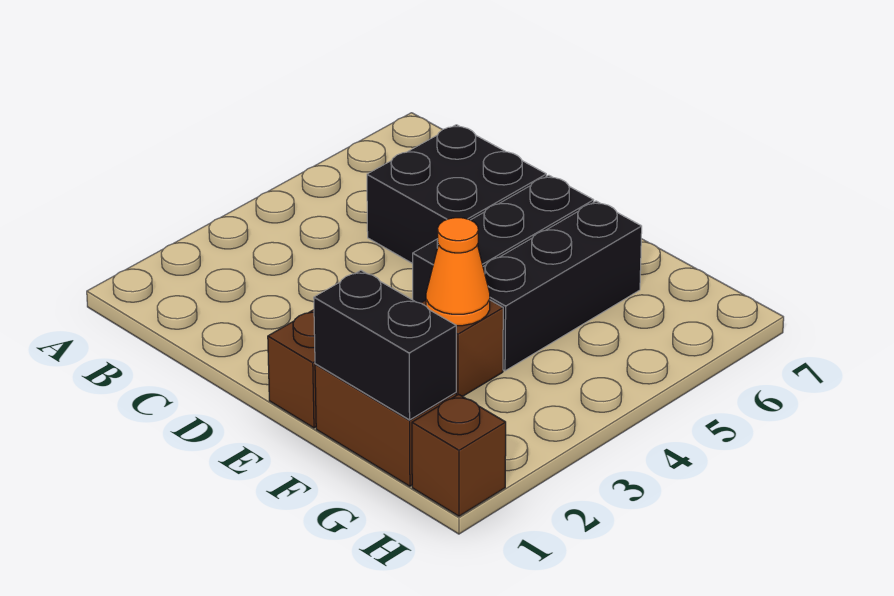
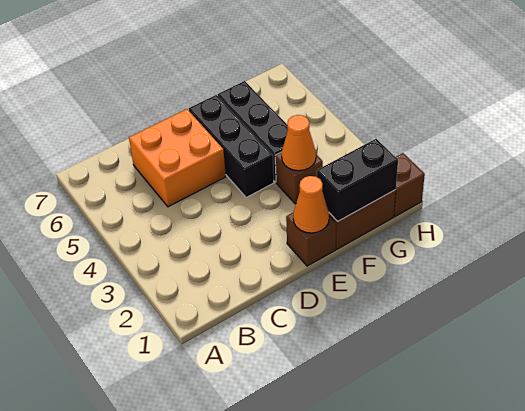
black brick C5:D6 level 1 -> orange brick C5:D6 level 1
none -> orange cone E1 level 2

